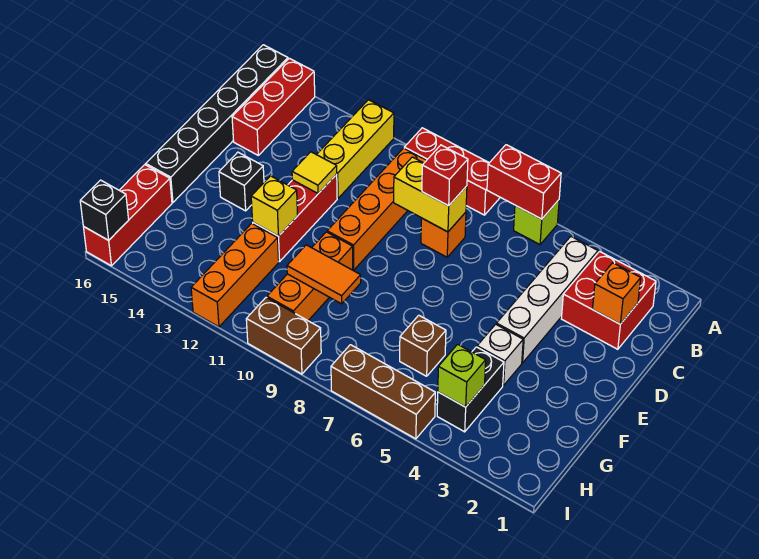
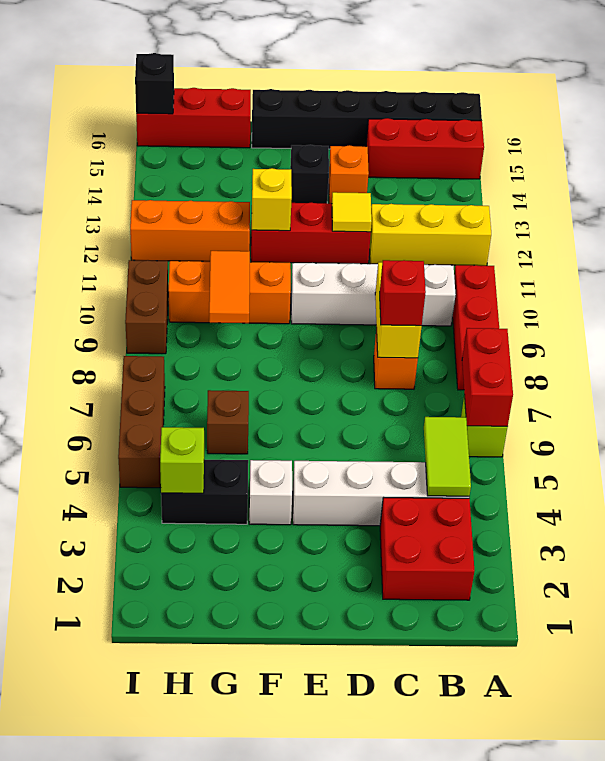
none -> lime tile B4:B5 level 2
orange brick B10:E10 level 1 -> white brick B10:E10 level 1
orange brick C2 level 2 -> orange brick D14 level 1

